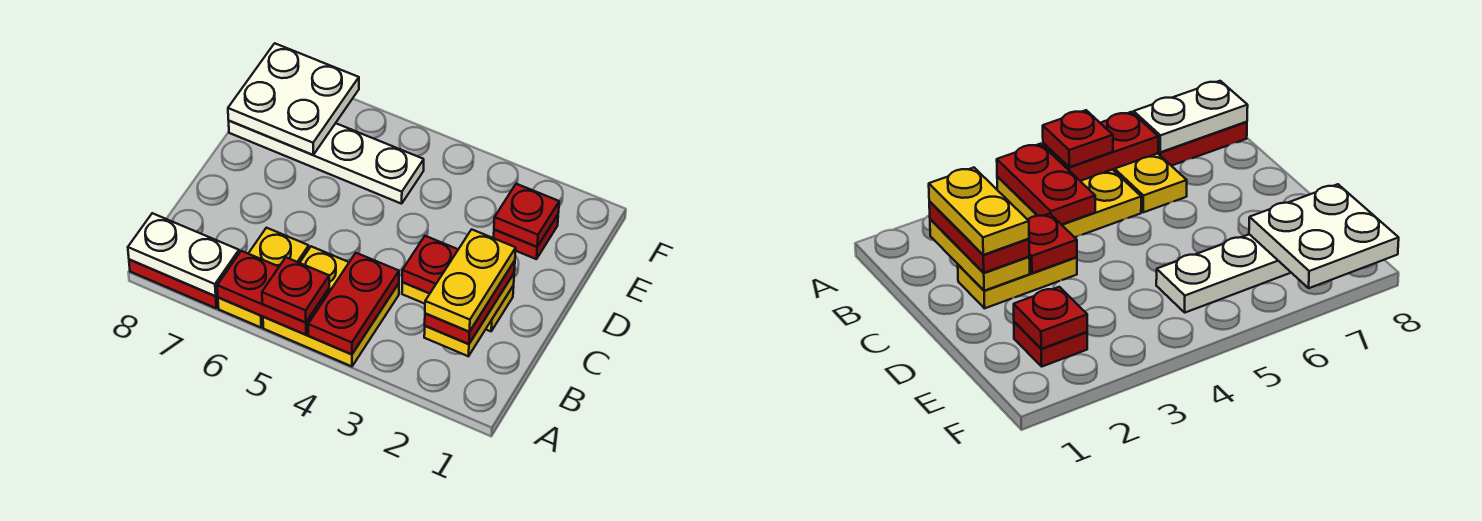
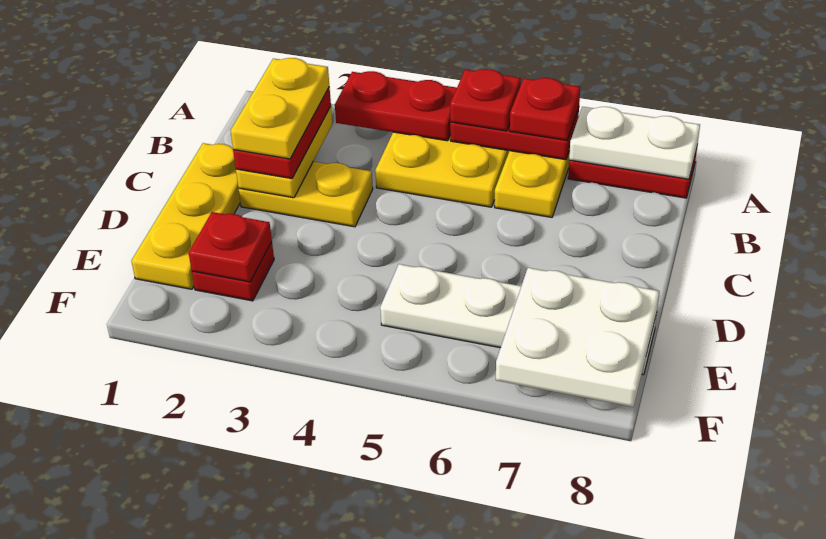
red plate A4:B4 level 2 -> red plate A3:A4 level 2
none -> yellow plate C1:E1 level 1
red plate C3 level 2 -> red plate A6 level 3

